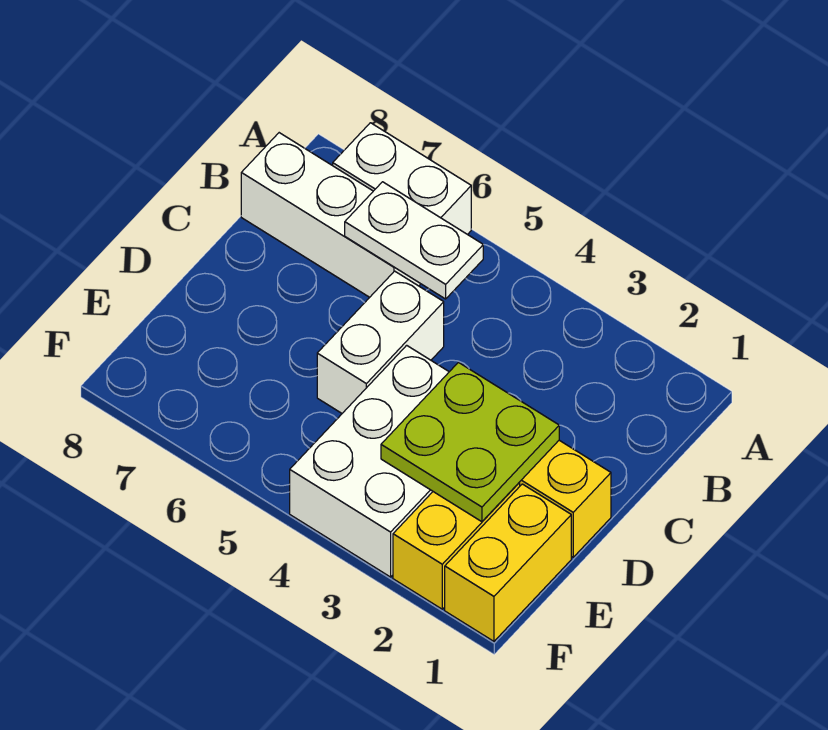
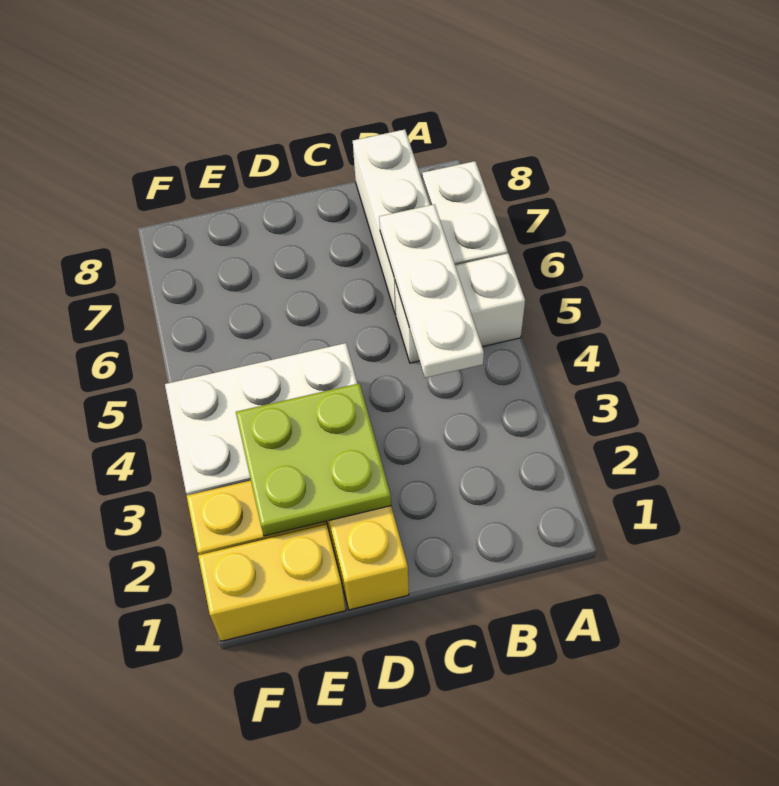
white plate B5:B6 level 2 -> white plate B4:B6 level 2
white brick C5:D5 level 1 -> white brick A5:B5 level 1

